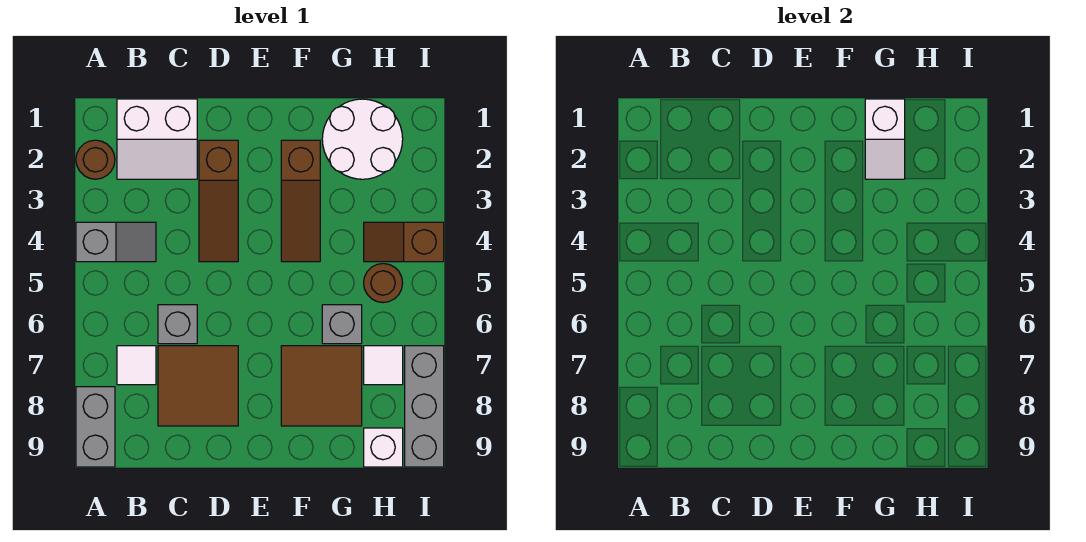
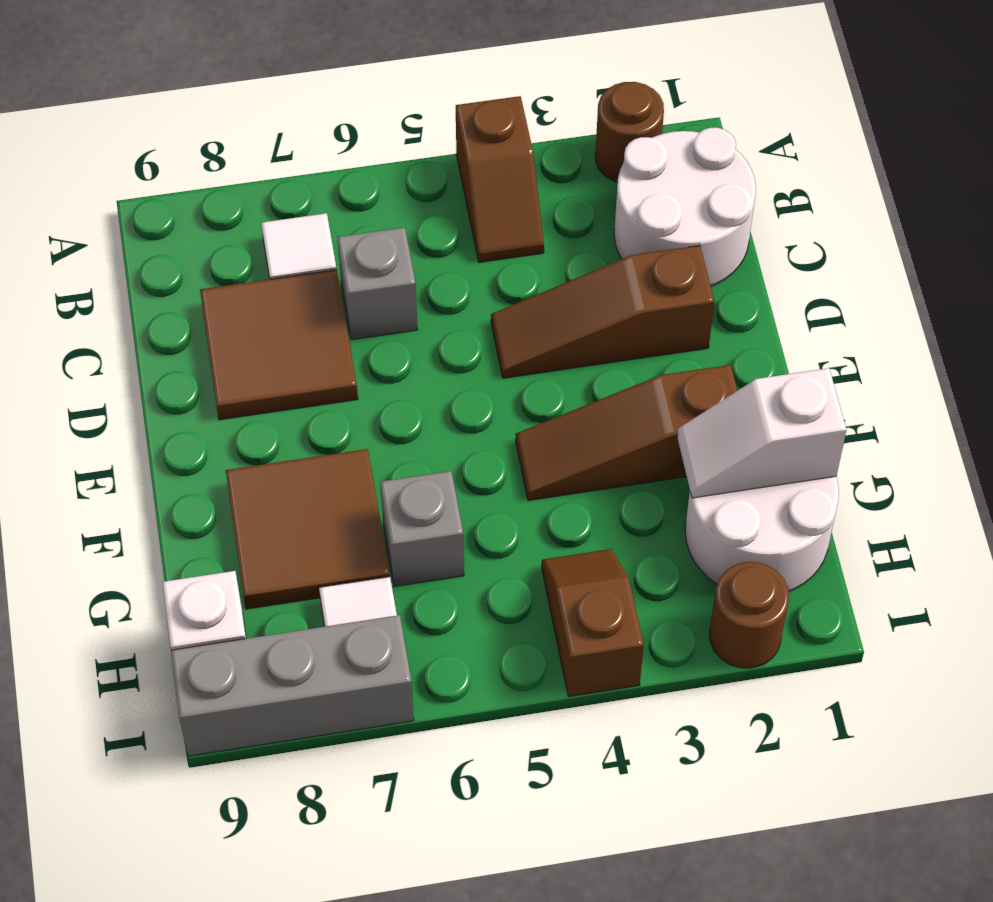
grey slope A4:B4 level 1 top A -> brown slope A4:B4 level 1 top A
grey brick A8:A9 level 1 -> none
white slope B1:C2 level 1 top 1 -> white round brick B1:C2 level 1
brown round brick H5 level 1 -> brown round brick I2 level 1

